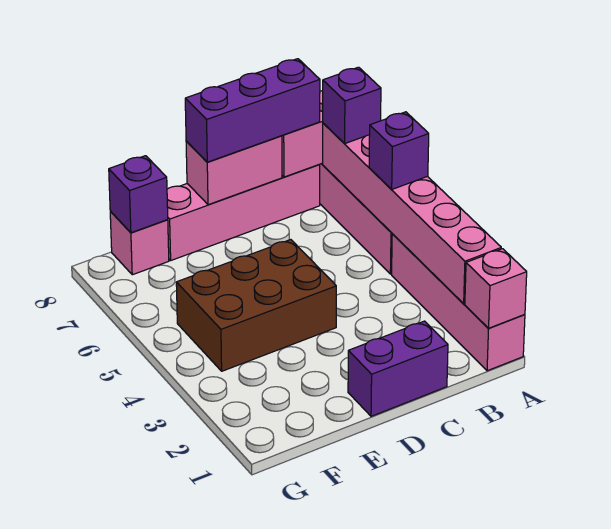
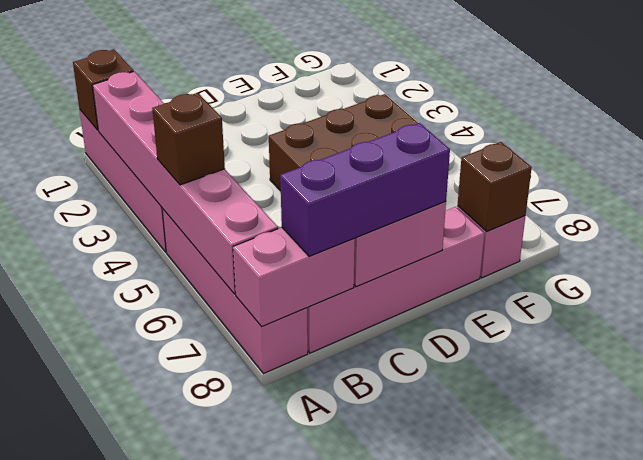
pink brick A1 level 2 -> brown brick A1 level 2
purple brick A5 level 3 -> brown brick A5 level 3
purple brick A7 level 3 -> none
purple brick C1:D1 level 1 -> none
purple brick F8 level 2 -> brown brick F8 level 2

